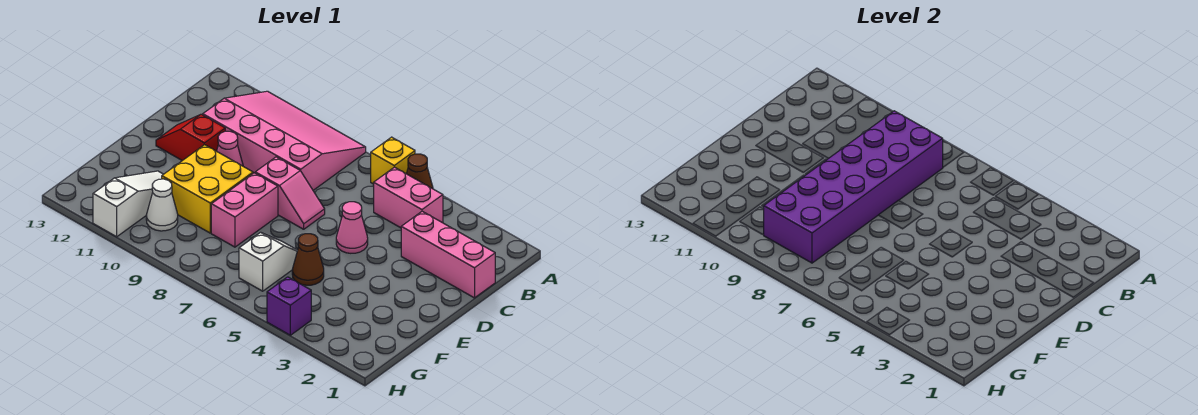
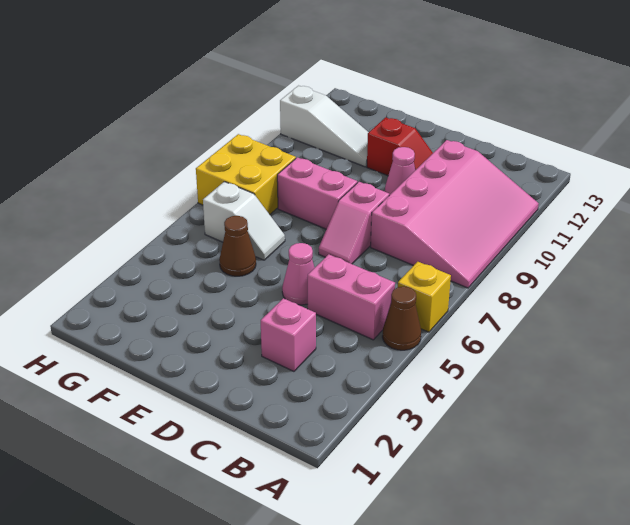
pink brick B4:B5 level 1 -> pink brick B5:C5 level 1
purple brick B8:G9 level 2 -> none
pink brick C1:C3 level 1 -> pink brick C3 level 1
red slope D11:D12 level 1 top 11 -> red slope D11:E11 level 1 top E
yellow brick E9:F10 level 1 -> yellow brick G7:H8 level 1
white cone G10 level 1 -> none
purple brick H4 level 1 -> none

